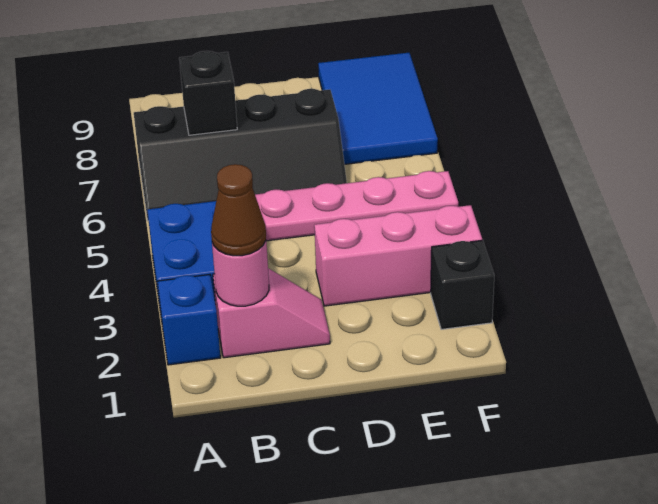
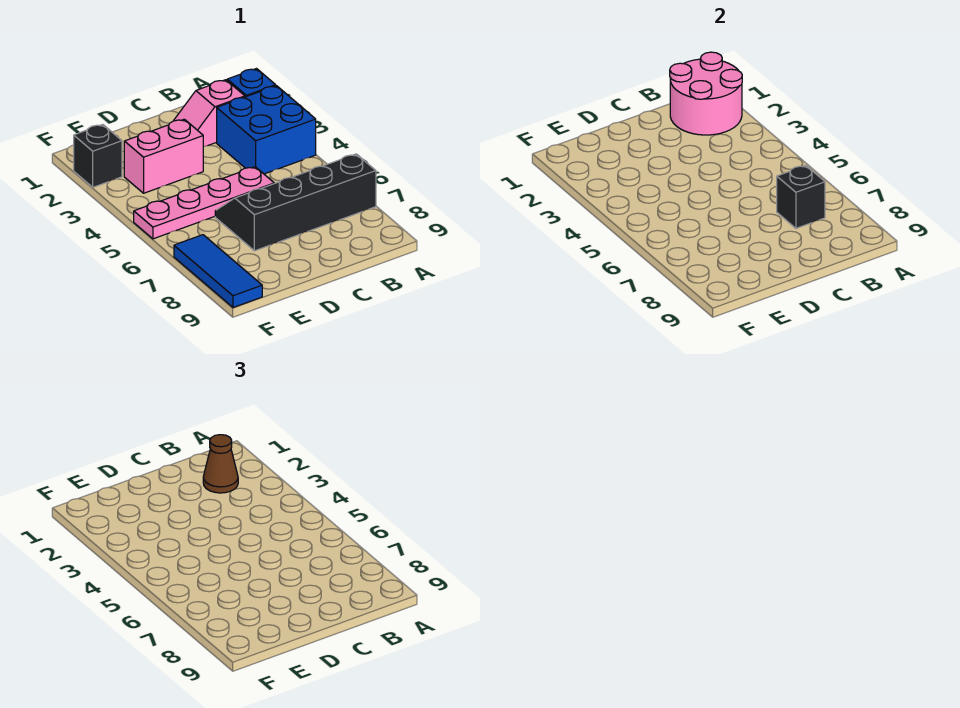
pink round brick B2 level 2 -> pink round brick A1:B2 level 2
pink brick D3:F3 level 1 -> pink brick D3:E3 level 1
blue tile E7:F9 level 1 -> blue tile F7:F9 level 1

